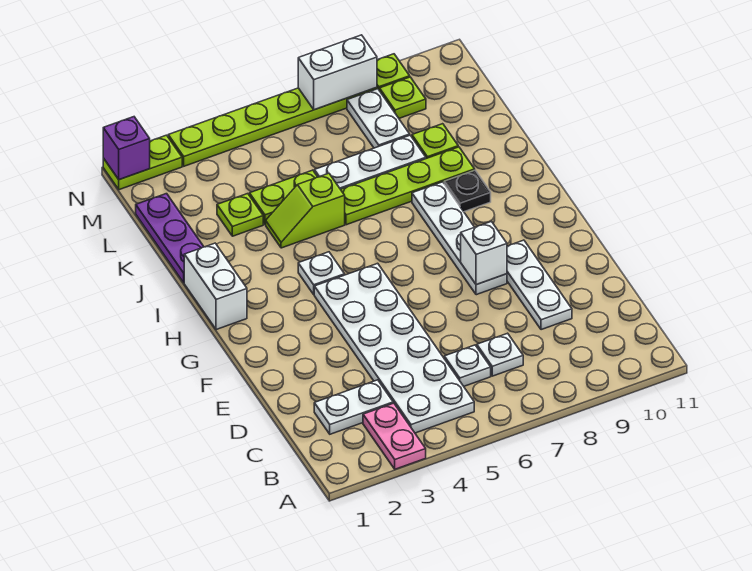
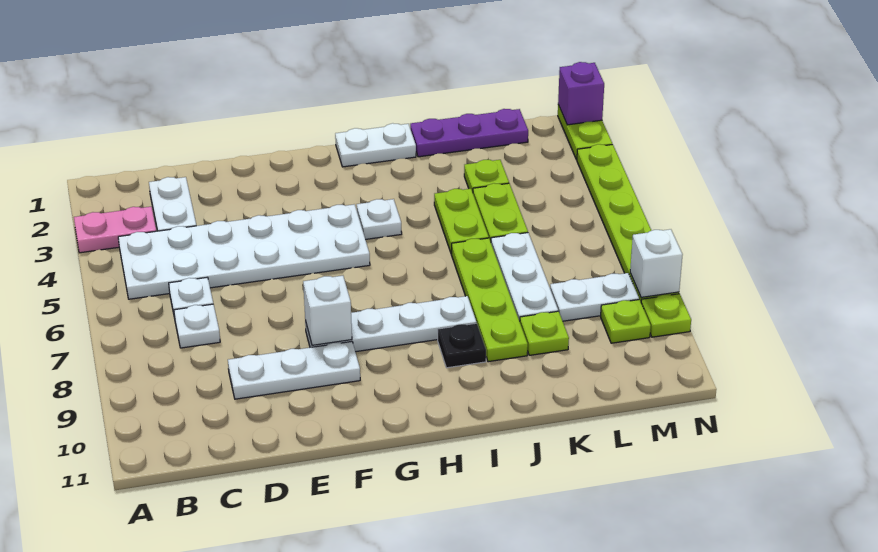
white brick H1:I1 level 1 -> white plate H1:I1 level 1
lime slope J4:J5 level 1 top 5 -> lime plate J4:J5 level 1
white brick N7:N8 level 2 -> white brick N8 level 2

